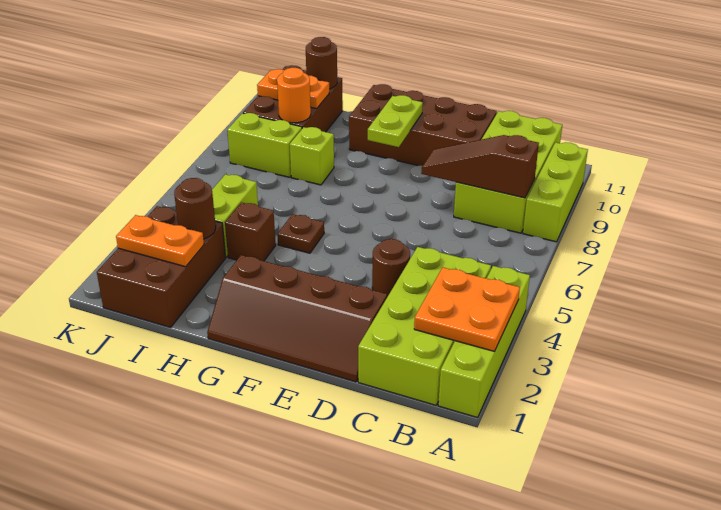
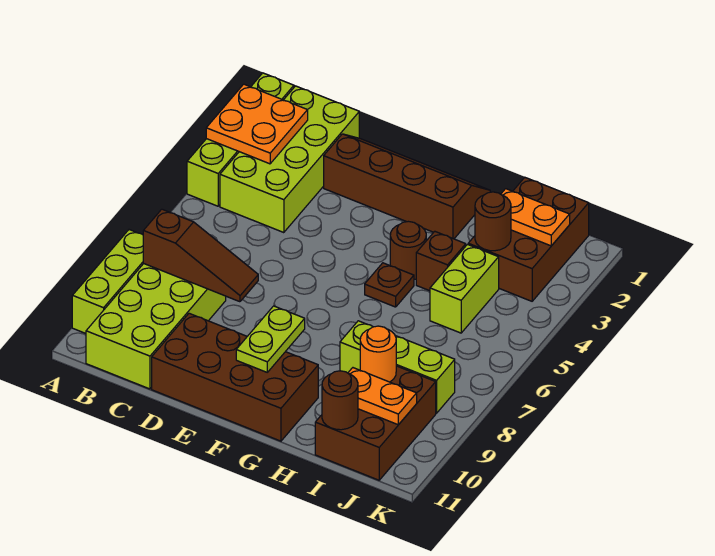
brown round brick D4 level 1 -> brown round brick G4 level 1

